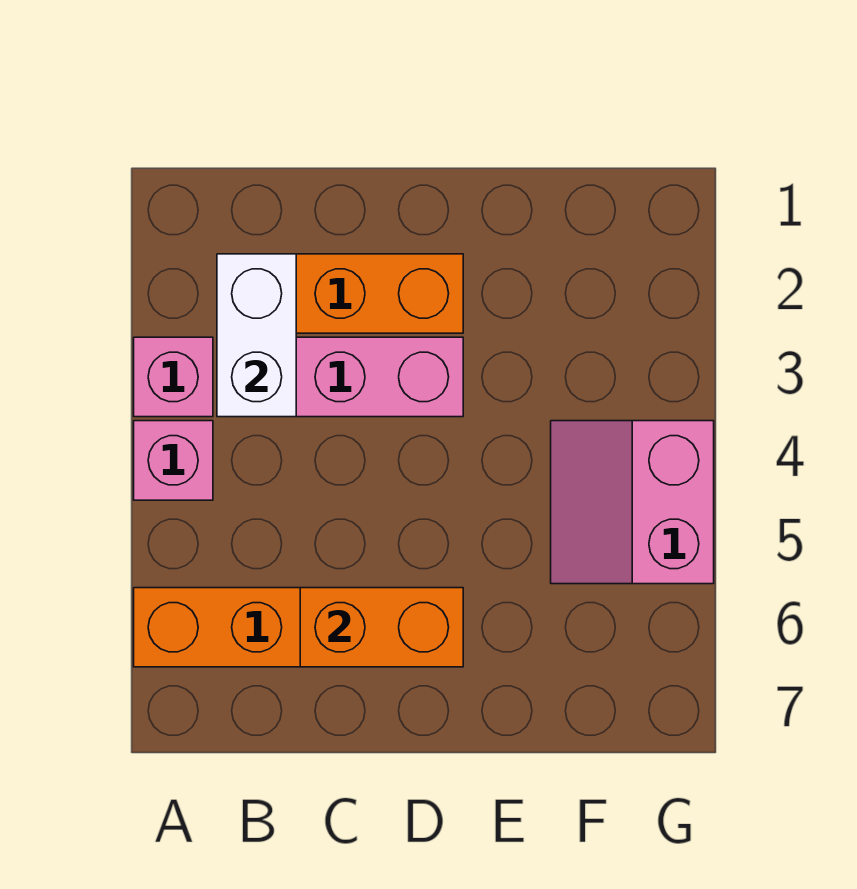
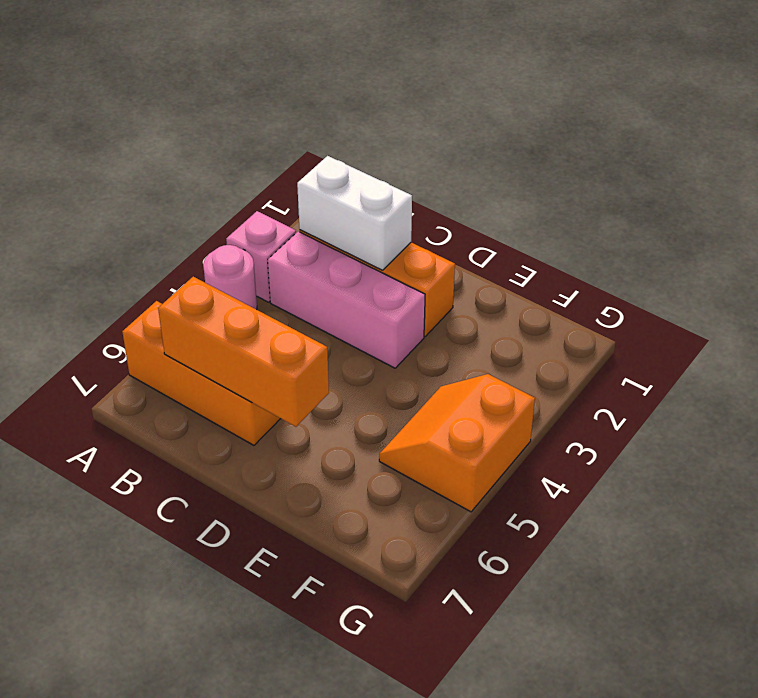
pink brick A4 level 1 -> pink round brick A4 level 1
white brick B2:B3 level 2 -> white brick B2:C2 level 2
orange brick C6:D6 level 2 -> orange brick B6:D6 level 2
pink slope F4:G5 level 1 top G -> orange slope F4:G5 level 1 top G

